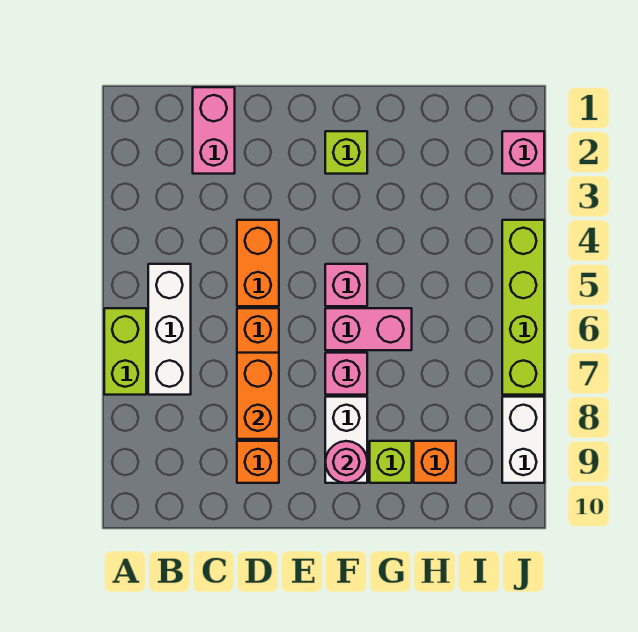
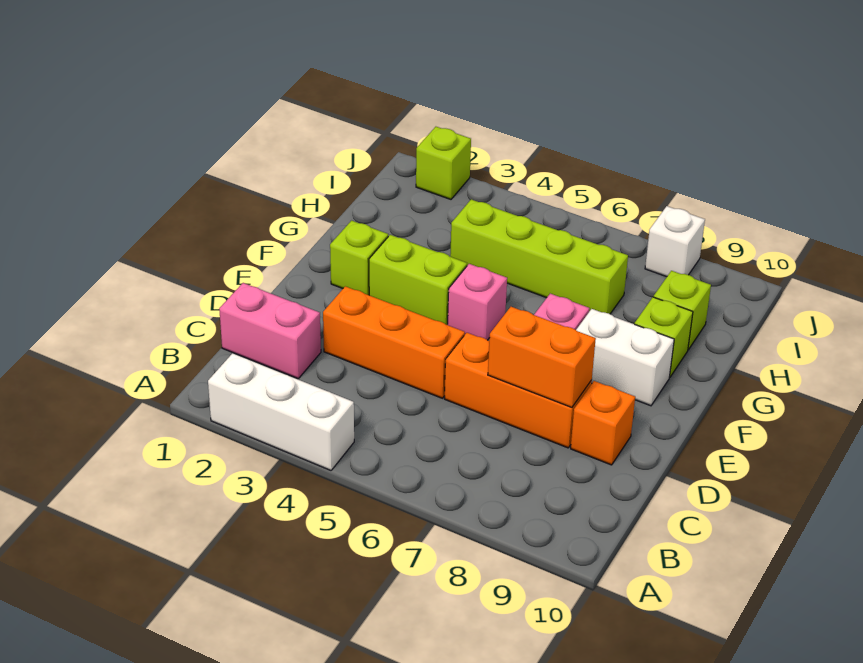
lime brick A6:A7 level 1 -> lime brick F3:F4 level 1
white brick B5:B7 level 1 -> white brick A2:A4 level 1
orange brick D4:D5 level 1 -> orange brick D3:D5 level 1
pink brick F6:G6 level 1 -> none
pink round brick F9 level 2 -> none
orange brick H9 level 1 -> lime brick H9 level 1
pink brick J2 level 1 -> lime brick J2 level 1
lime brick J4:J7 level 1 -> lime brick H4:H7 level 1
white brick J8:J9 level 1 -> white brick J8 level 1

